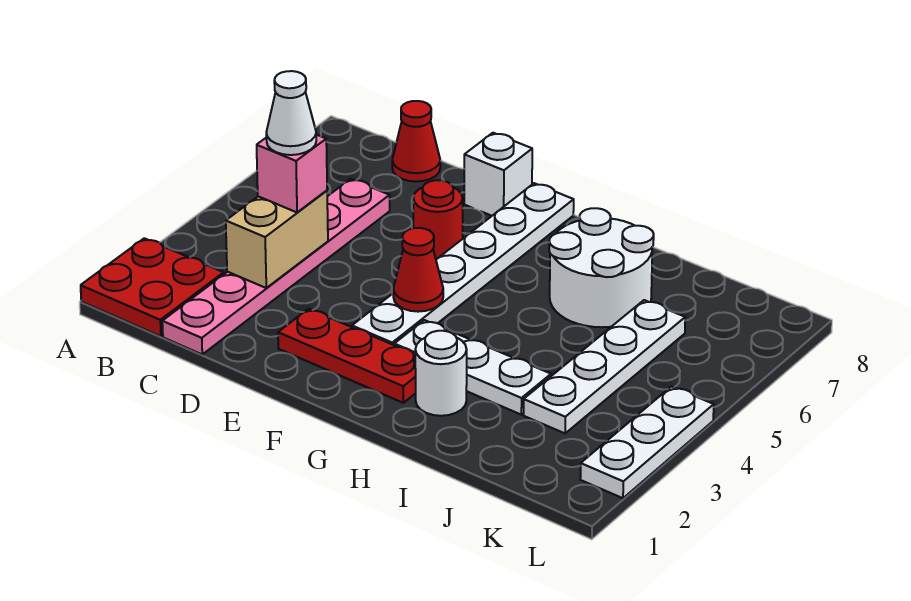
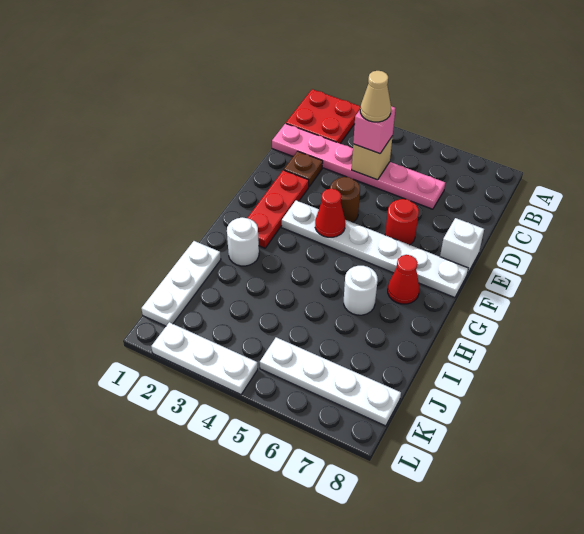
tan brick C3:C4 level 2 -> tan brick C4 level 2
white cone C4 level 4 -> tan cone C4 level 4
red cone C8 level 1 -> red cone G7 level 1
none -> brown plate D2 level 1
none -> brown round brick E4 level 1
white plate G3:I3 level 1 -> white plate I1:K1 level 1
white round brick H6:I7 level 1 -> white round brick H6 level 1
white plate J3:J6 level 1 -> white plate K5:K8 level 1

